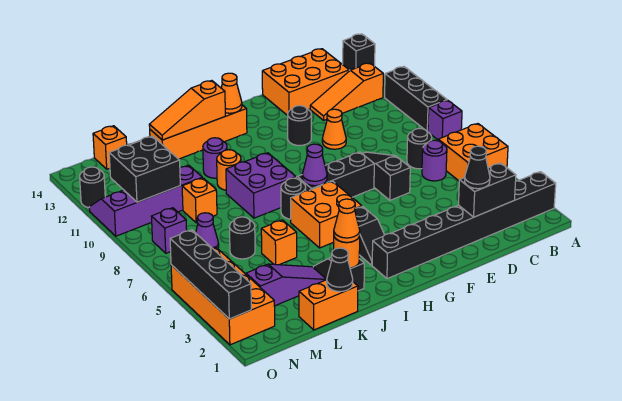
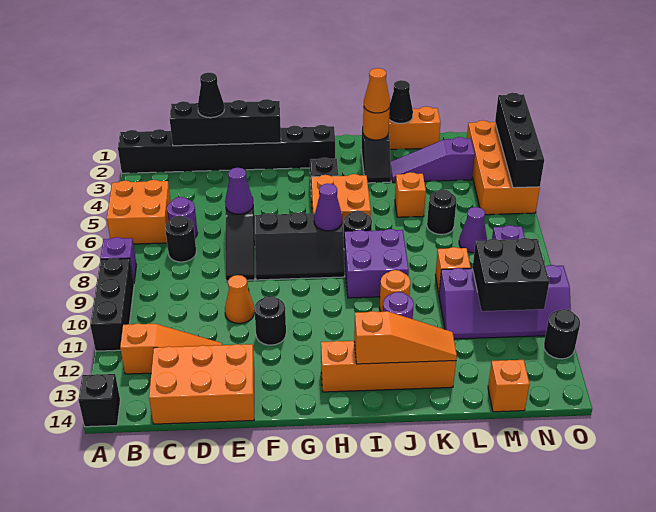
black brick C2:D2 level 2 -> black brick C2:F2 level 2
none -> purple cone E6 level 2
orange cone H13 level 2 -> none

